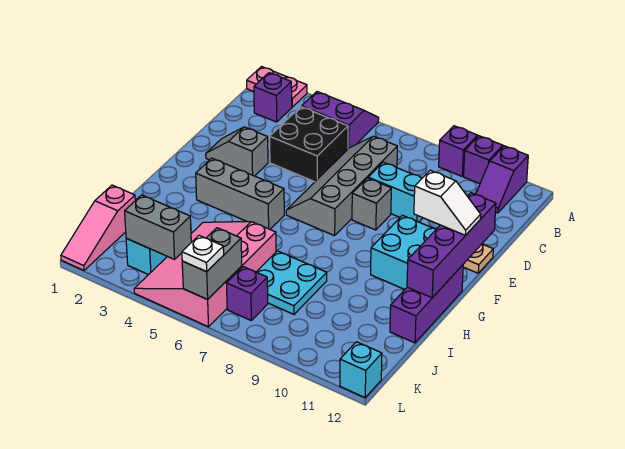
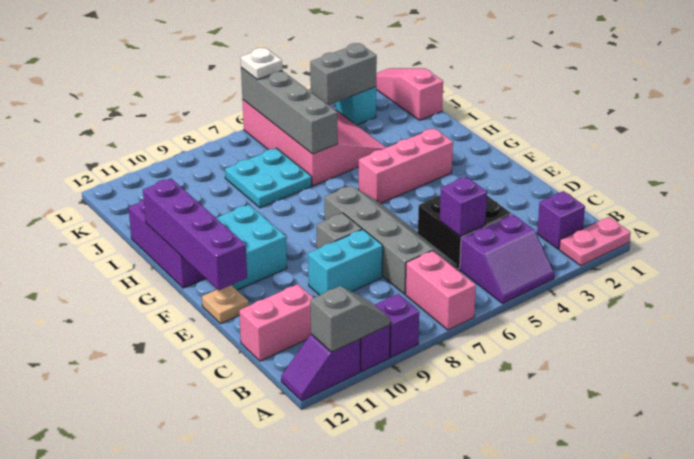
none -> pink brick A7:B7 level 1
purple slope A11:B11 level 1 top A -> purple slope A11:A12 level 1 top 11
none -> pink brick C11:C12 level 1
grey slope E2:E3 level 1 top 3 -> grey slope A10:A11 level 2 top 11
white slope F11:F12 level 3 top 11 -> none
grey brick G3:G5 level 1 -> pink brick G3:G5 level 1
grey brick K6:L6 level 2 -> grey brick I6:L6 level 2
purple brick K7 level 1 -> purple brick C5 level 2
cyan brick L12 level 1 -> none

